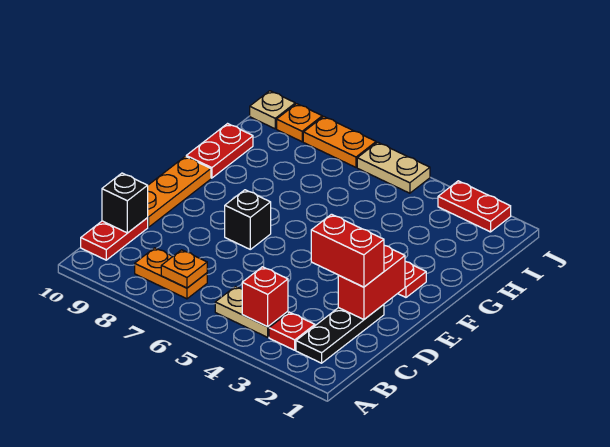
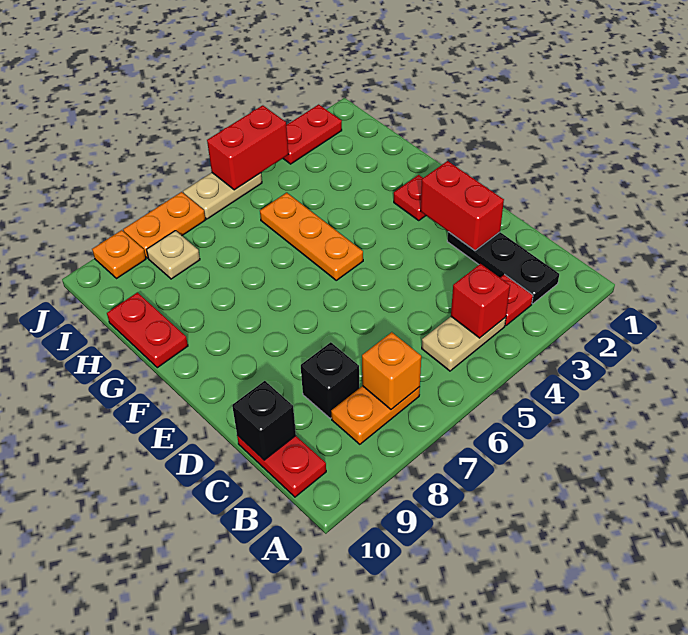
orange plate B7 level 2 -> orange brick B7 level 2
red brick D2:D3 level 3 -> red brick J4:J5 level 2
orange plate D10:F10 level 1 -> orange plate F5:H5 level 1
black brick E7 level 1 -> black brick C8 level 1
tan plate J10 level 1 -> tan plate I8 level 1

